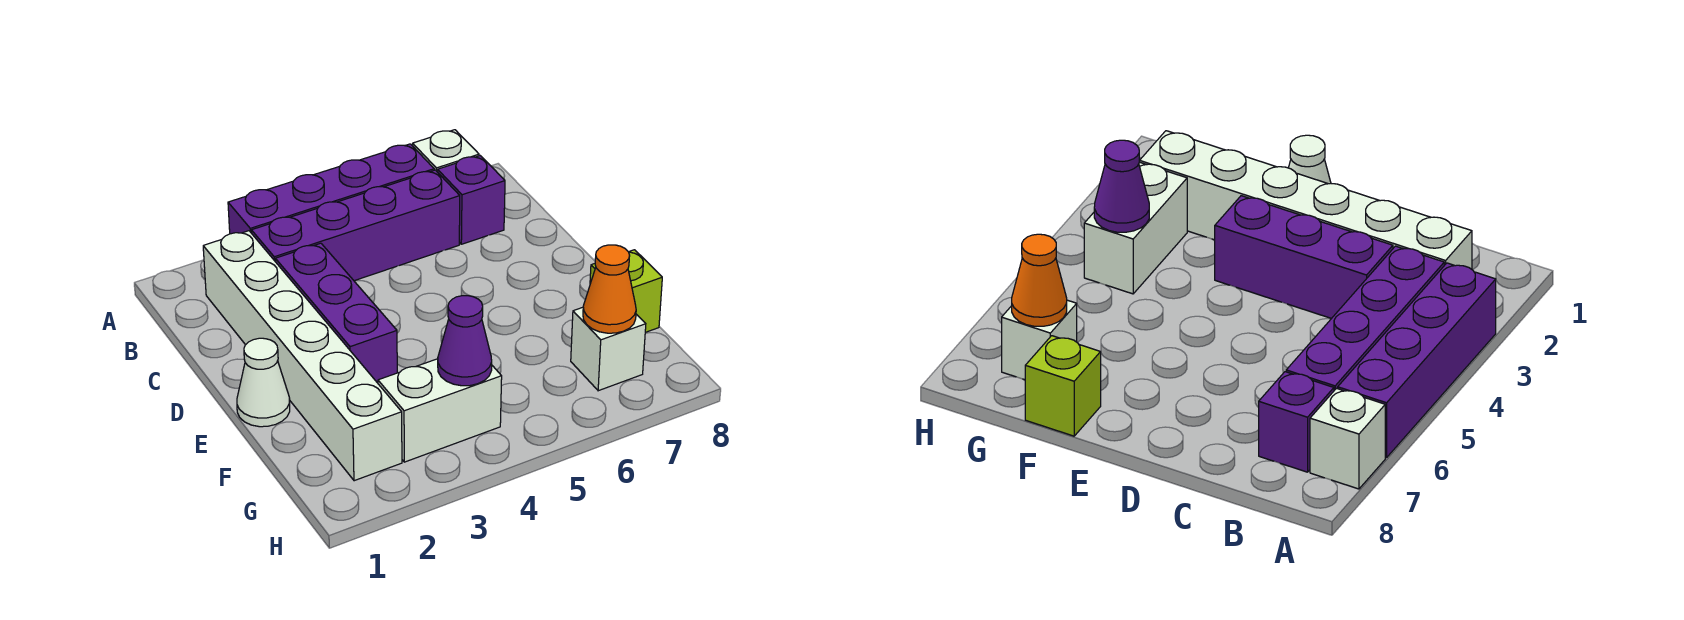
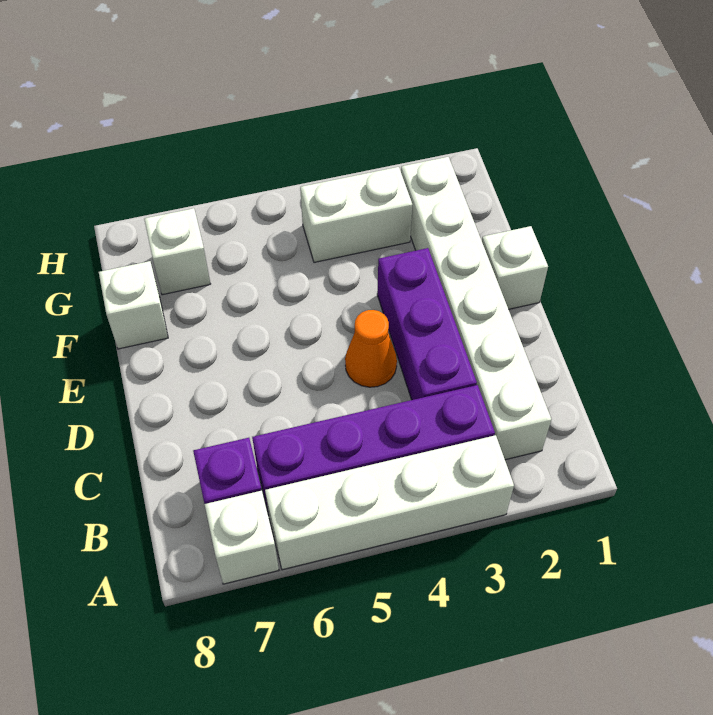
purple brick A3:A6 level 1 -> white brick A3:A6 level 1
white cone E1 level 1 -> white brick E1 level 1
lime brick F8 level 1 -> white brick F8 level 1
purple cone G4 level 2 -> none
orange cone G7 level 2 -> orange cone D4 level 1

